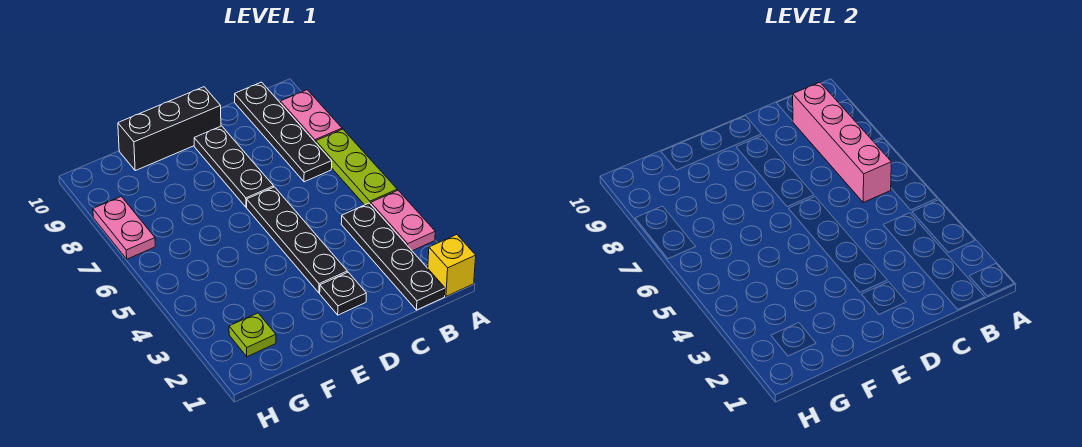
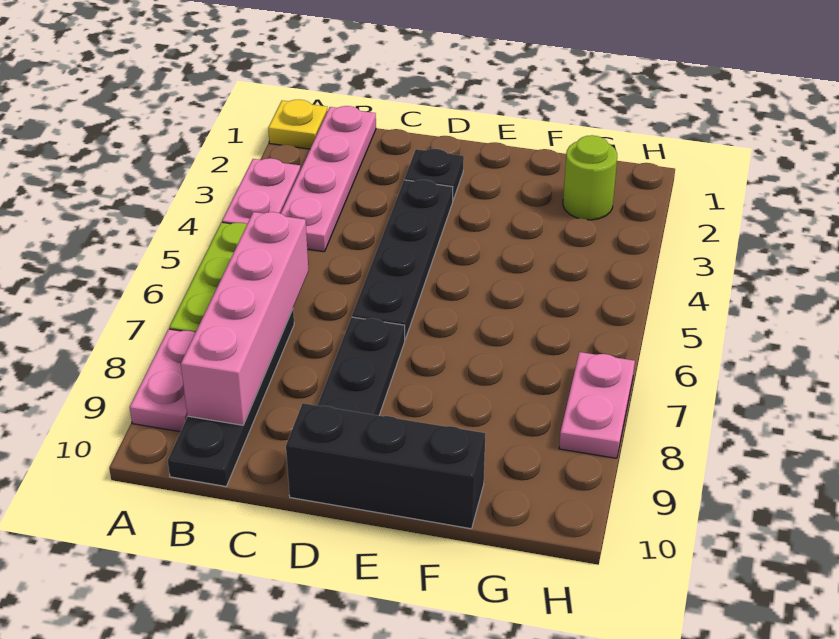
yellow brick A1 level 1 -> yellow plate A1 level 1
black plate B1:B4 level 1 -> pink plate B1:B4 level 1
lime plate G2 level 1 -> lime round brick G2 level 1

